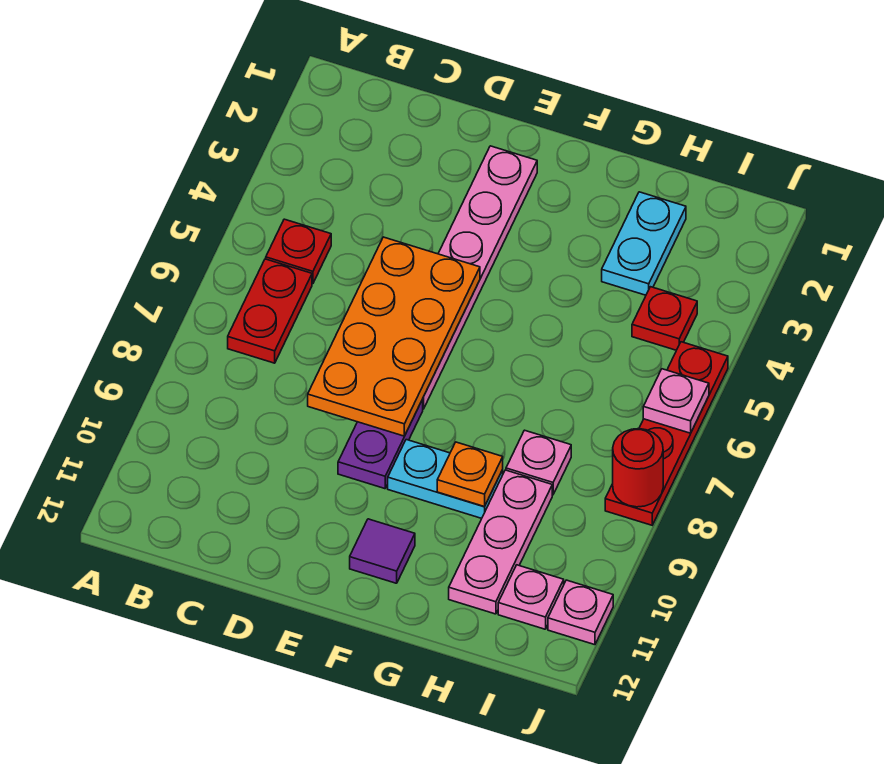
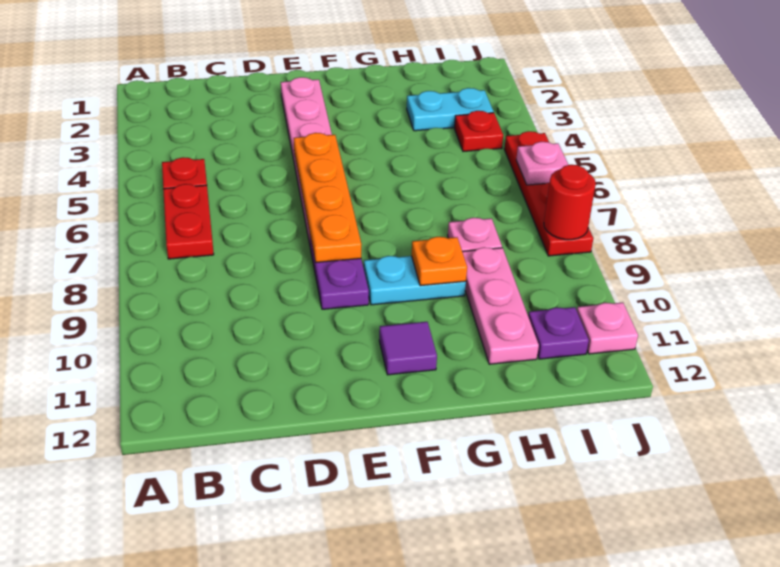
orange plate D5:E8 level 2 -> orange plate E5:E8 level 2
cyan plate H2:H3 level 1 -> cyan plate H3:I3 level 1
pink plate I11 level 1 -> purple plate I11 level 1

